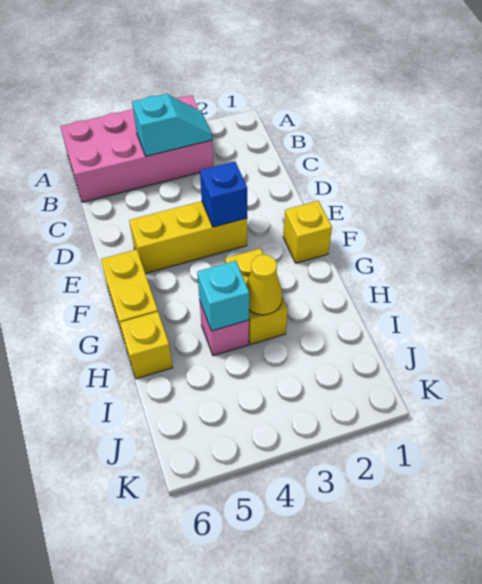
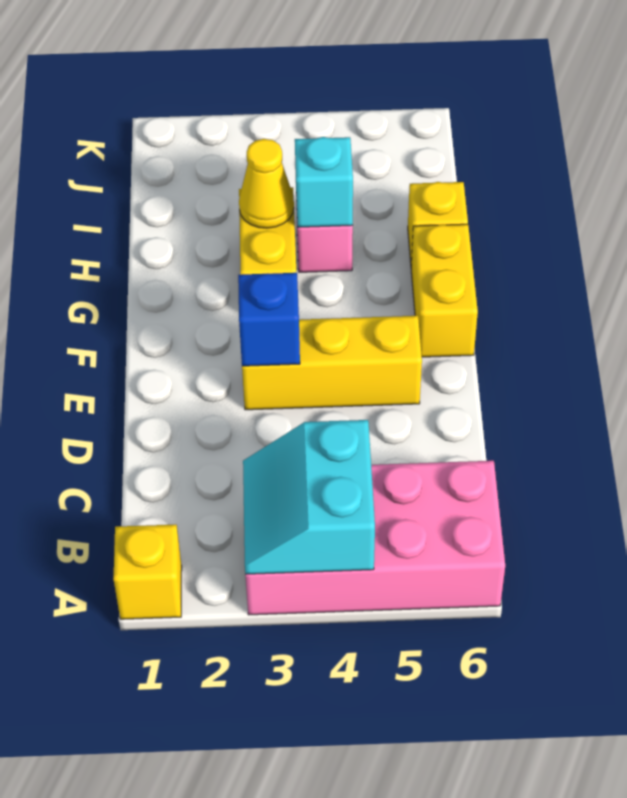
cyan slope B3:B4 level 2 top 4 -> cyan slope A3:B4 level 2 top 4
yellow brick F1 level 1 -> yellow brick A1 level 1

